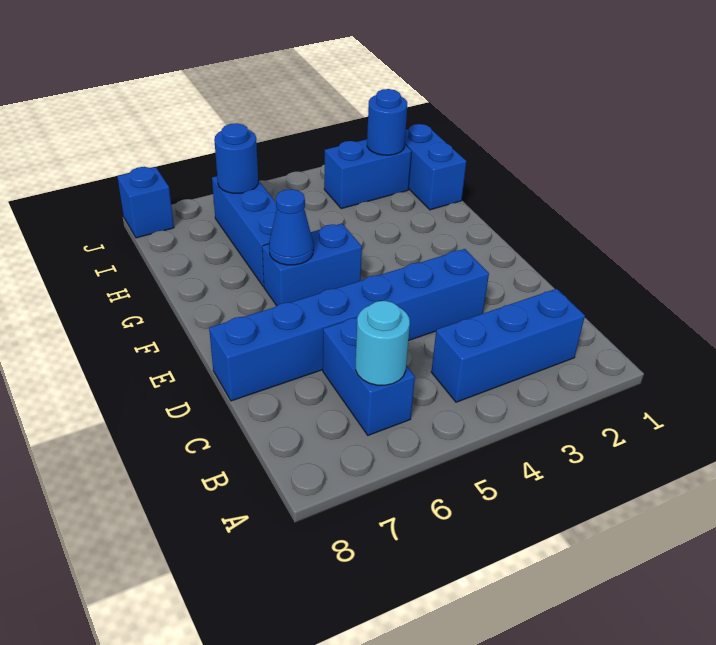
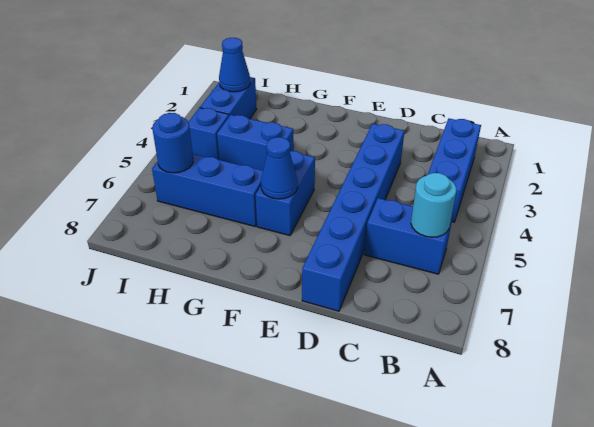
blue brick H1:I1 level 1 -> blue brick G4:H4 level 1
blue round brick I2 level 2 -> blue cone I2 level 2
blue brick J8 level 1 -> blue brick I4 level 1

